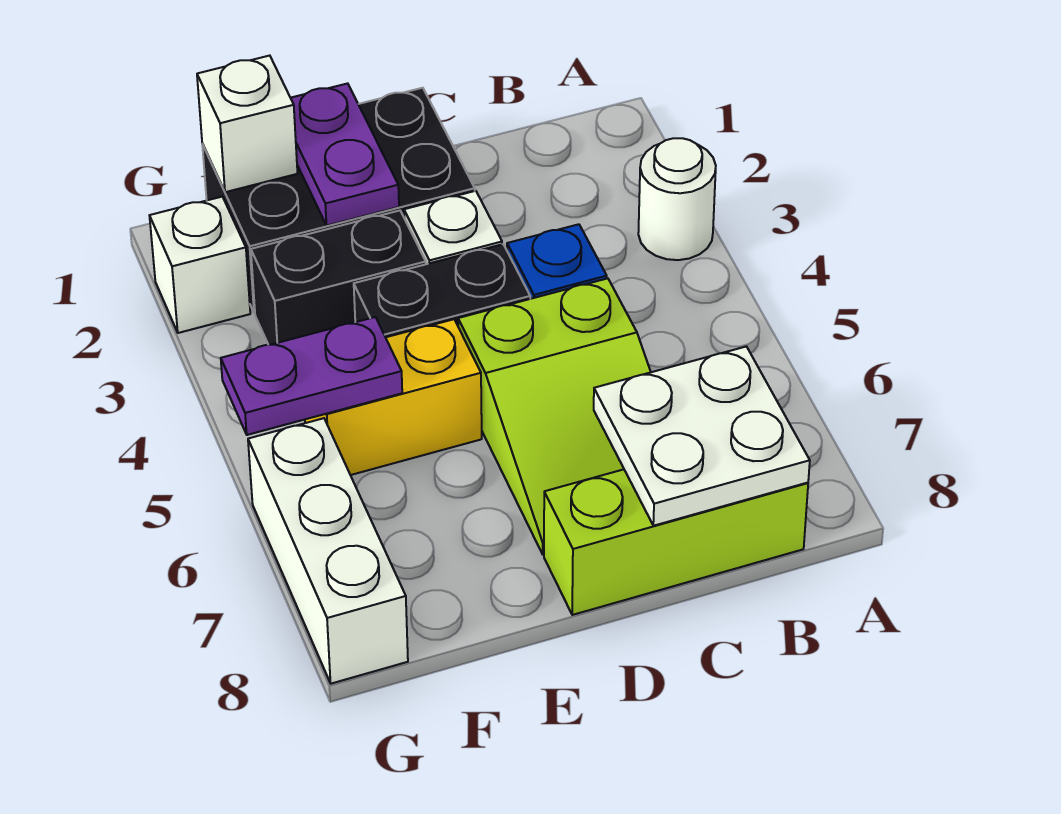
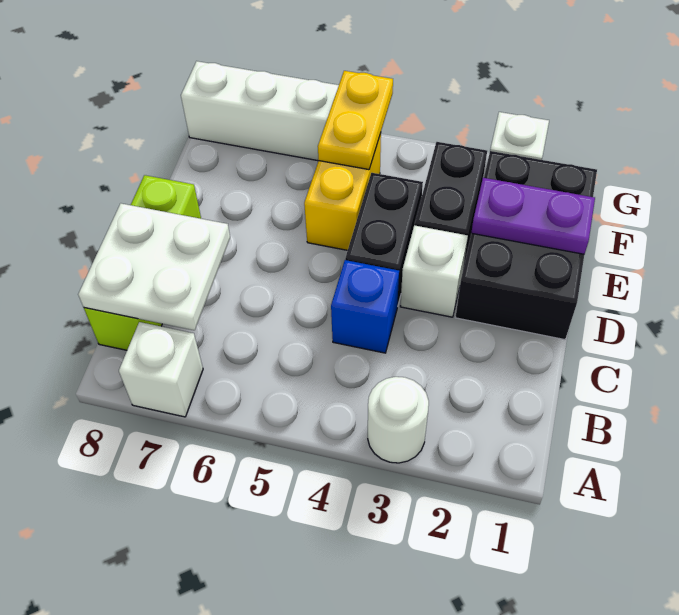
lime slope C5:D7 level 1 top 5 -> none
white brick F1 level 2 -> white brick A7 level 1
purple plate F5:G5 level 2 -> yellow plate F5:G5 level 2

